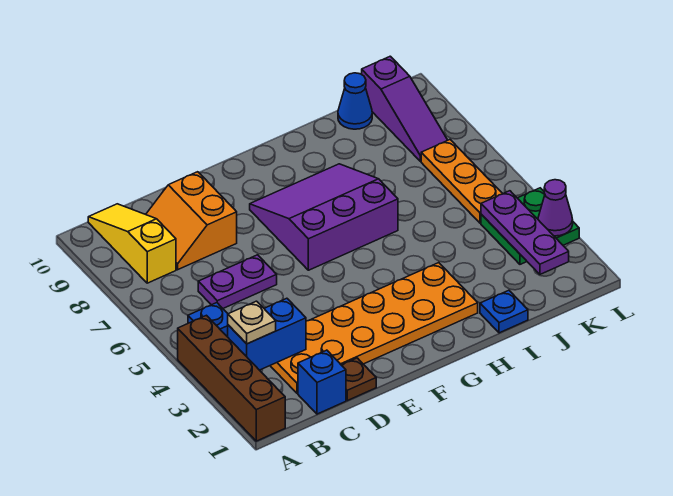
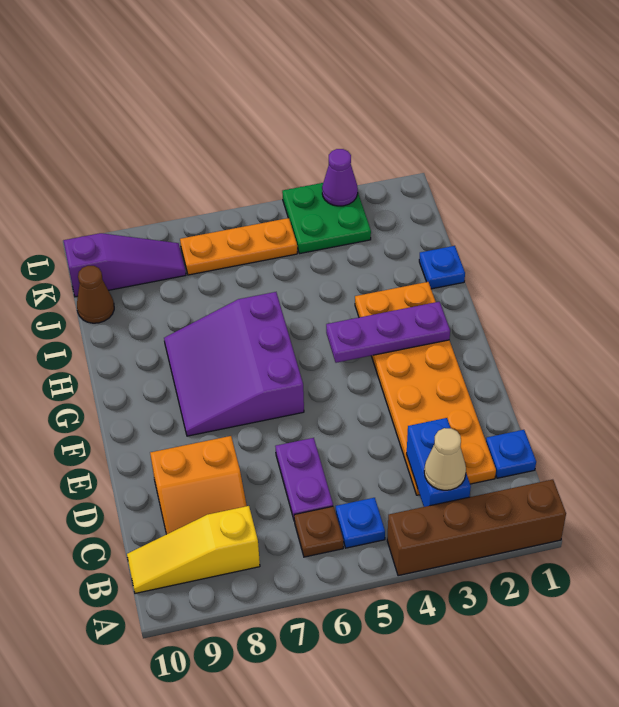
tan plate B3 level 3 -> tan cone B3 level 3
blue brick C1 level 1 -> blue plate C1 level 1
brown plate D1 level 1 -> brown plate B6 level 1
blue cone J10 level 1 -> brown cone J10 level 1
purple plate K2:K4 level 2 -> purple plate G2:G4 level 2

